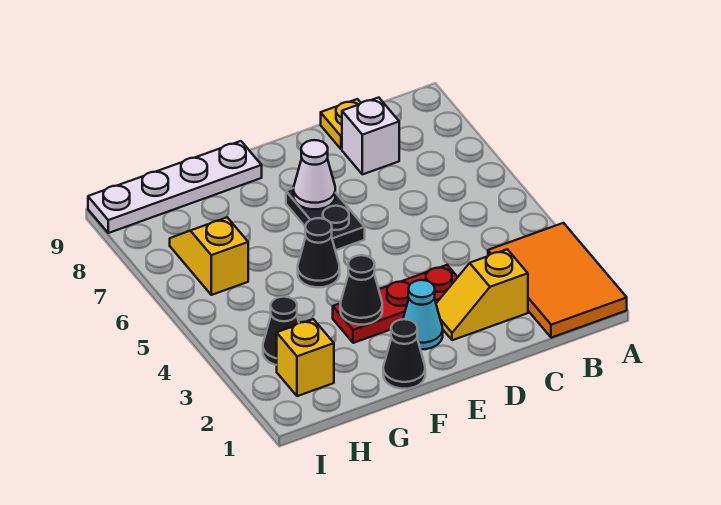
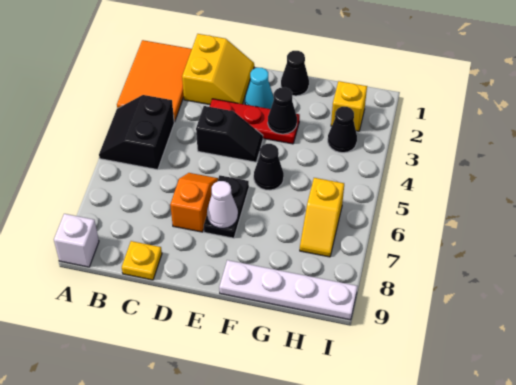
none -> black slope A4:B5 level 1 top B
yellow slope C2:D2 level 1 top C -> yellow slope C1:D2 level 1 top C
white brick C8 level 1 -> white brick A9 level 1
none -> black slope D4:E4 level 1 top D
none -> orange slope D6:D7 level 1 top 7

